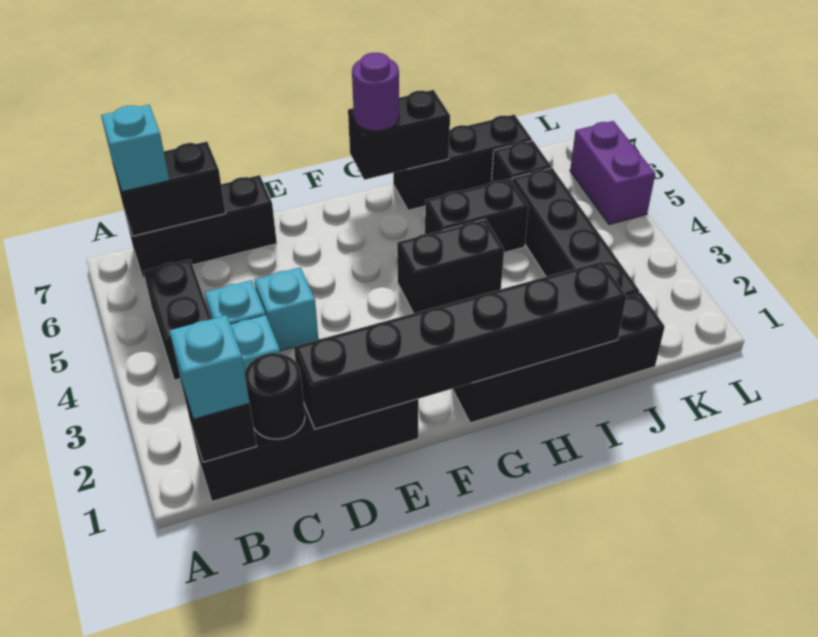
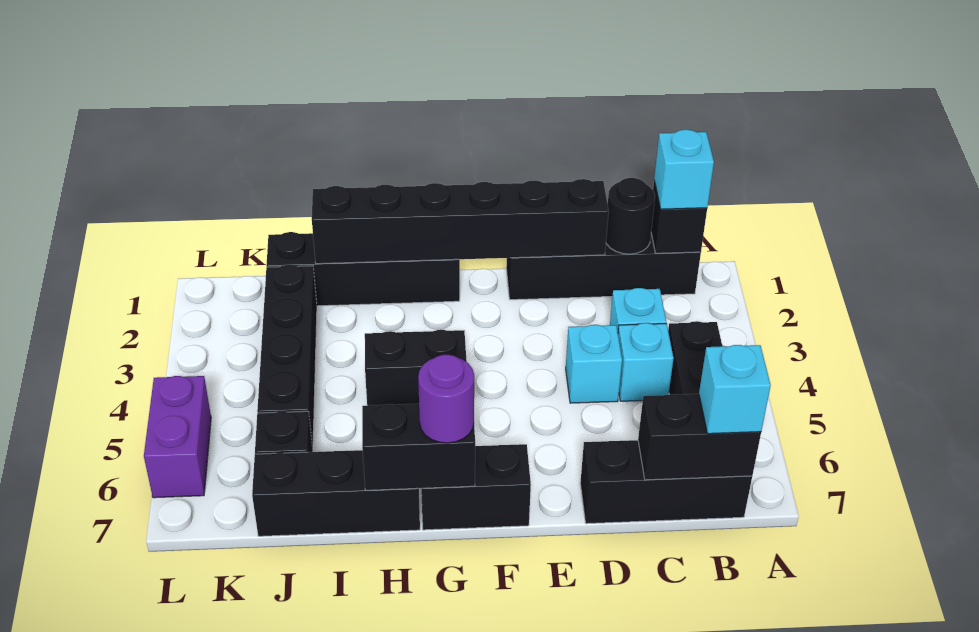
black brick H5:I5 level 1 -> black brick F7:G7 level 1

